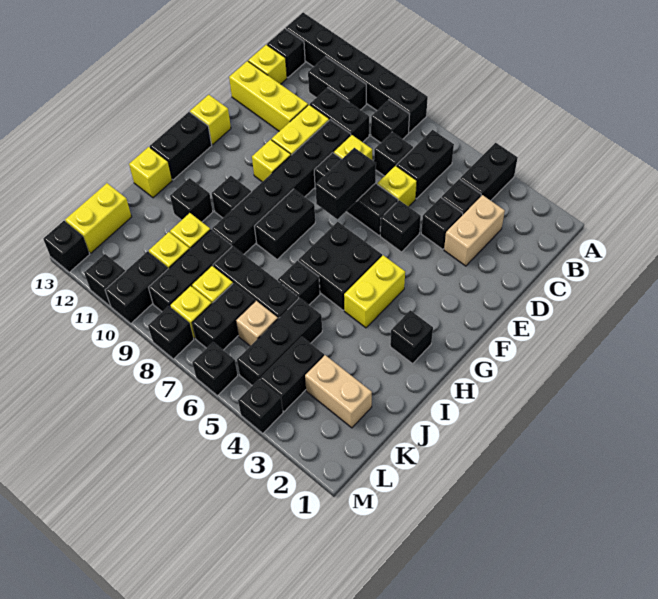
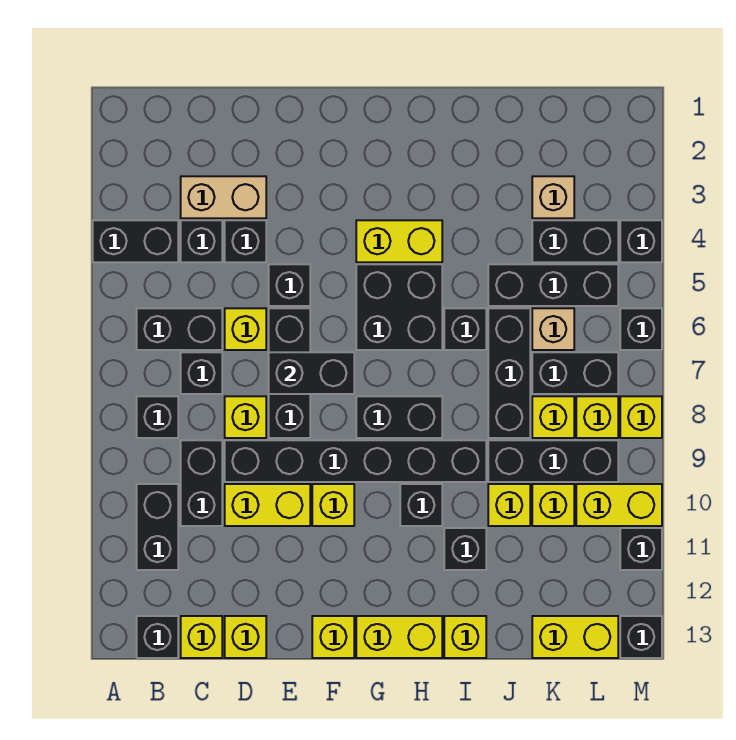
black brick A8:A13 level 1 -> none
yellow brick D11:D13 level 1 -> yellow brick D13 level 1
black brick G13:H13 level 1 -> yellow brick G13:H13 level 1
black brick H2 level 1 -> none
tan brick K2:K3 level 1 -> tan brick K3 level 1
black brick L10:M10 level 1 -> yellow brick L10:M10 level 1
black brick M8 level 1 -> yellow brick M8 level 1

